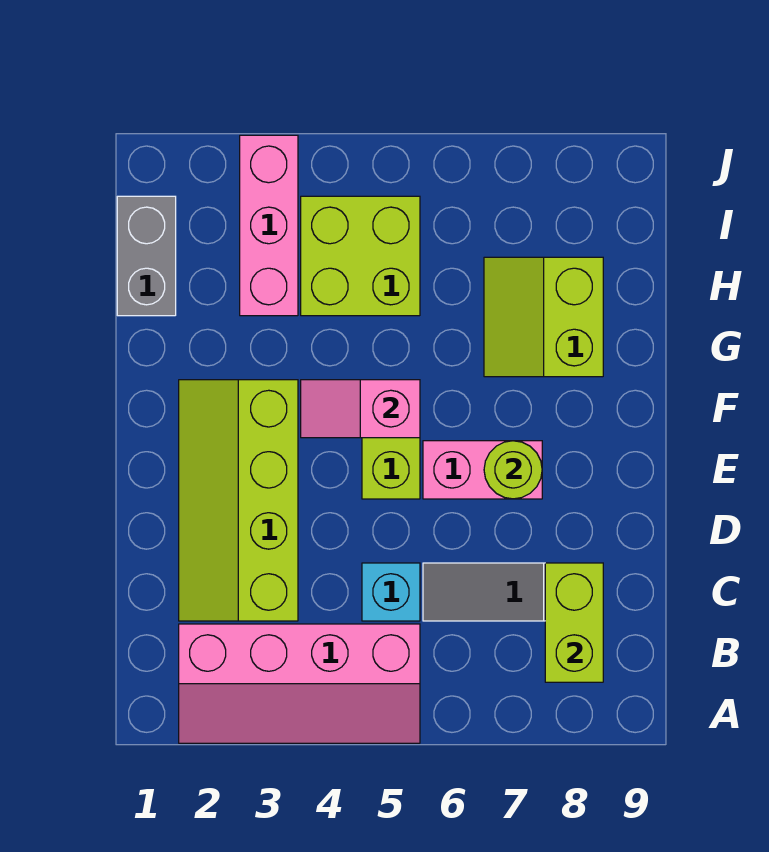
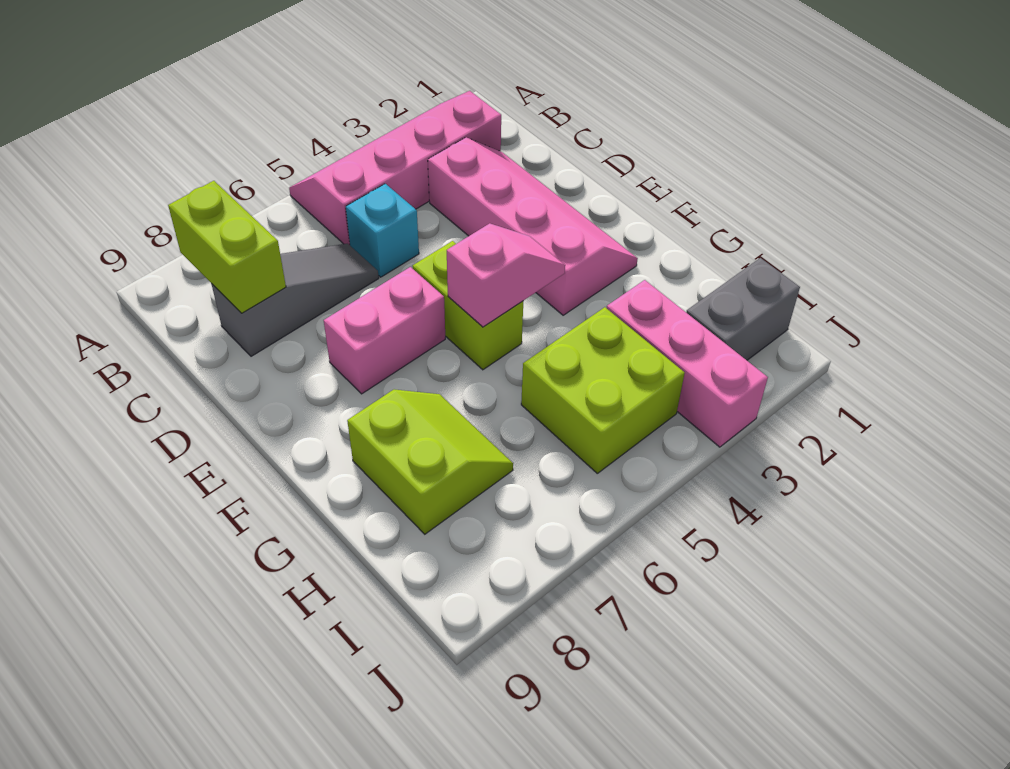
lime slope C2:F3 level 1 top 3 -> pink slope C2:F3 level 1 top 3
lime round brick E7 level 2 -> none
grey brick H1:I1 level 1 -> grey brick I1:I2 level 1

